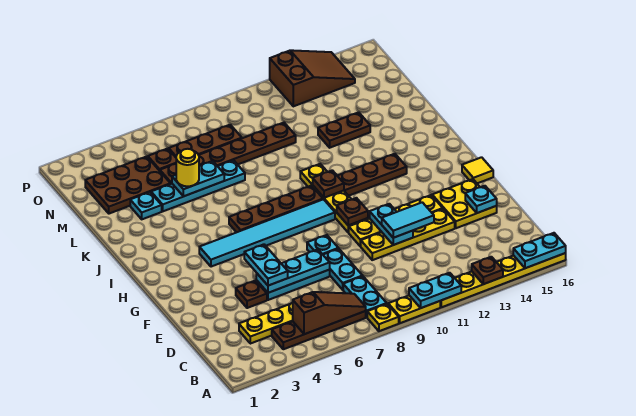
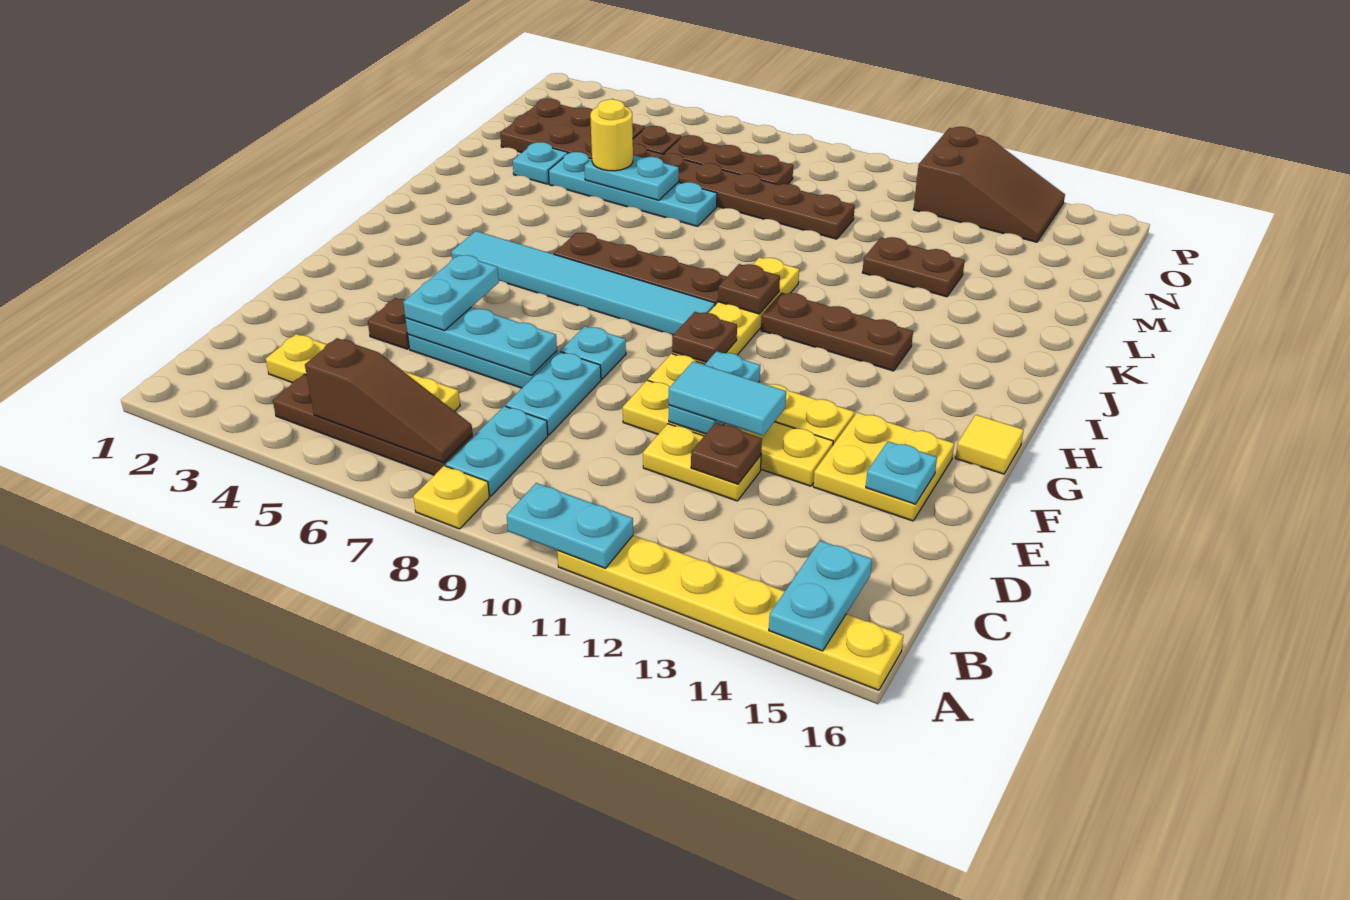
yellow plate A9:A10 level 1 -> yellow plate D11:D12 level 1
brown plate A13 level 2 -> brown plate D12 level 2
cyan plate A15:A16 level 2 -> cyan plate A15:B15 level 2

